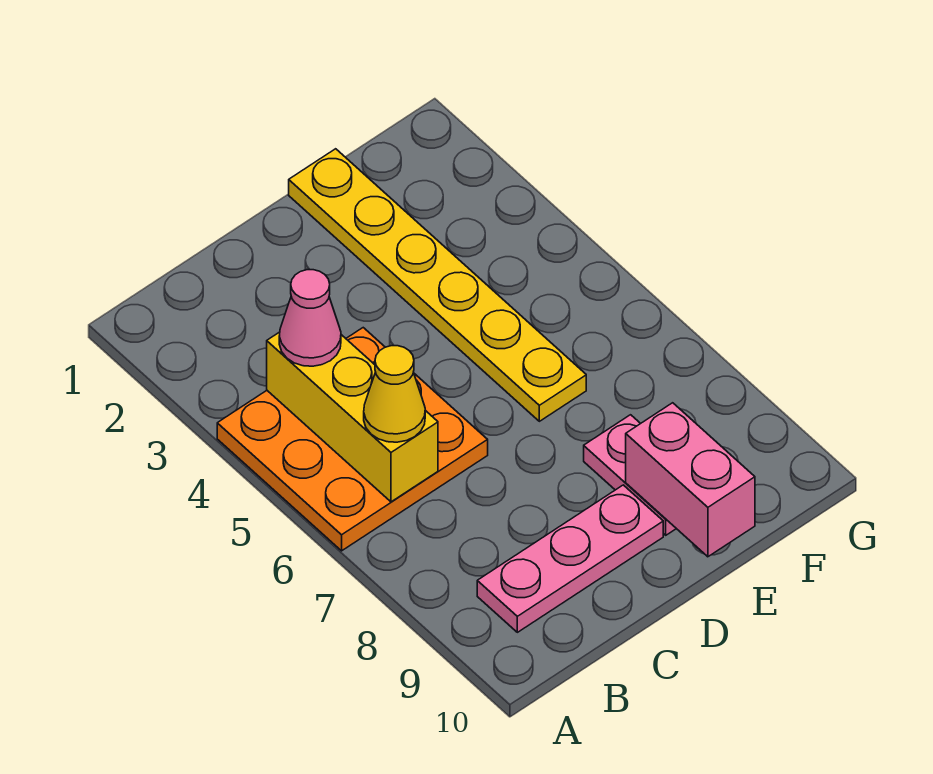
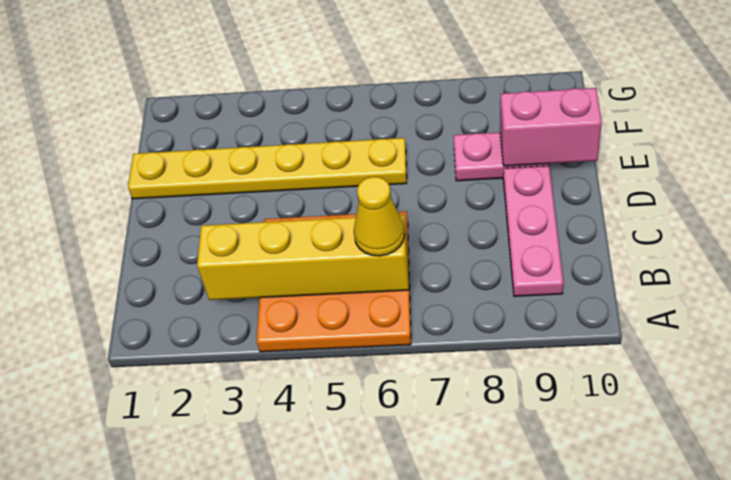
yellow brick B4:B6 level 2 -> yellow brick B3:B6 level 2
pink cone B4 level 3 -> none

